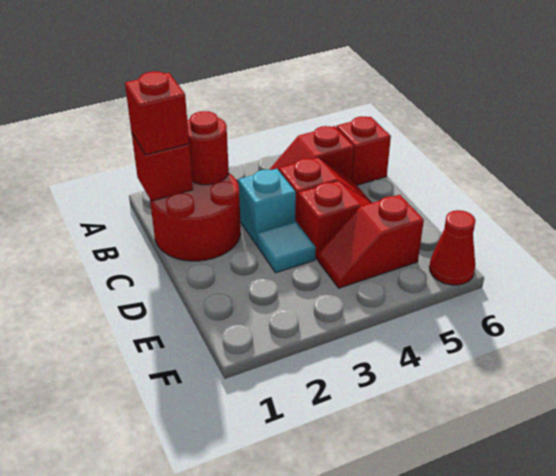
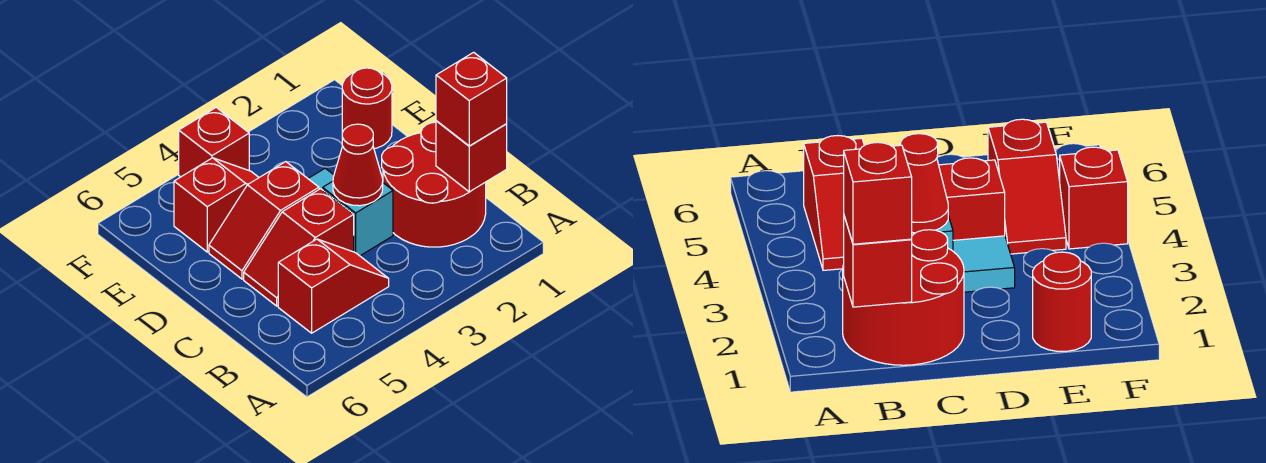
red round brick B2 level 2 -> red round brick E1 level 1
red brick B6 level 1 -> red brick F4 level 1
red cone F6 level 1 -> red cone C3 level 2

